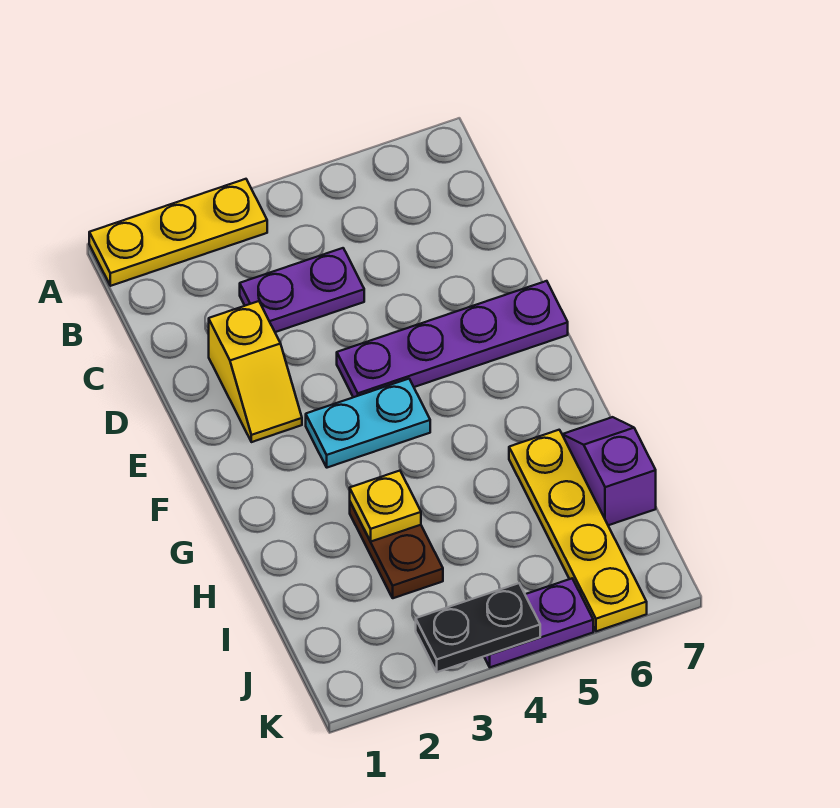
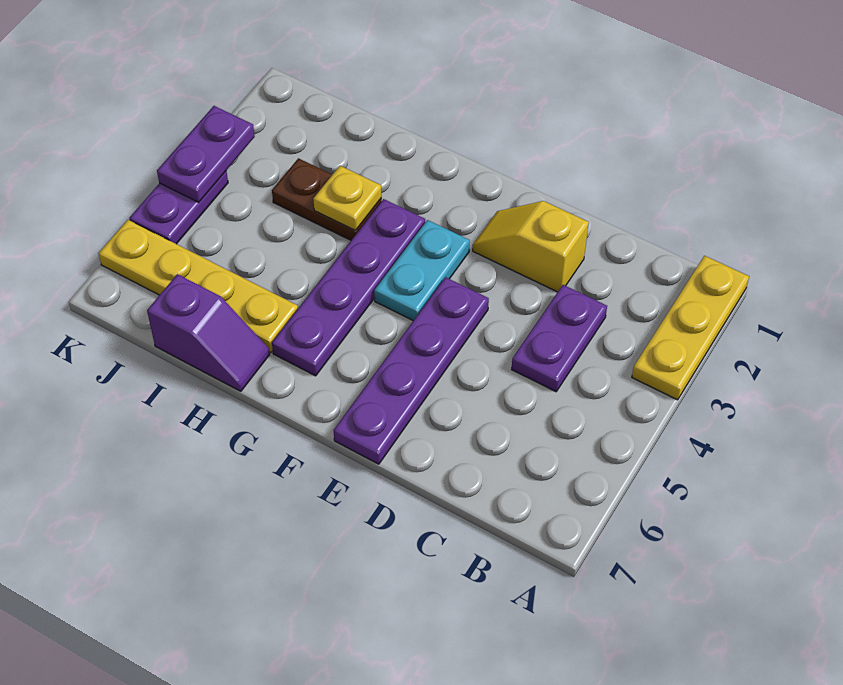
none -> purple plate G3:G6 level 1
black plate K3:K4 level 2 -> purple plate K3:K4 level 2

